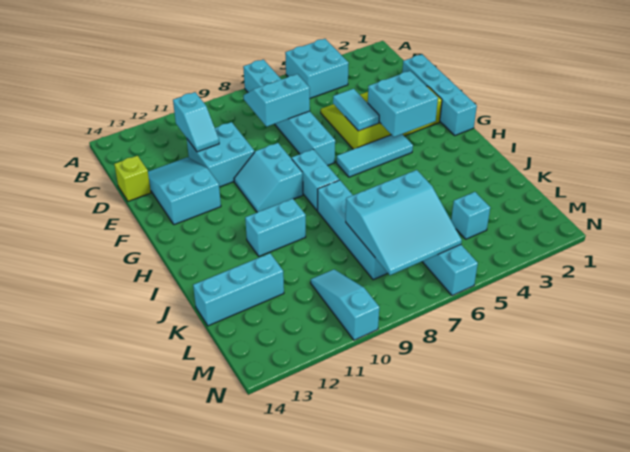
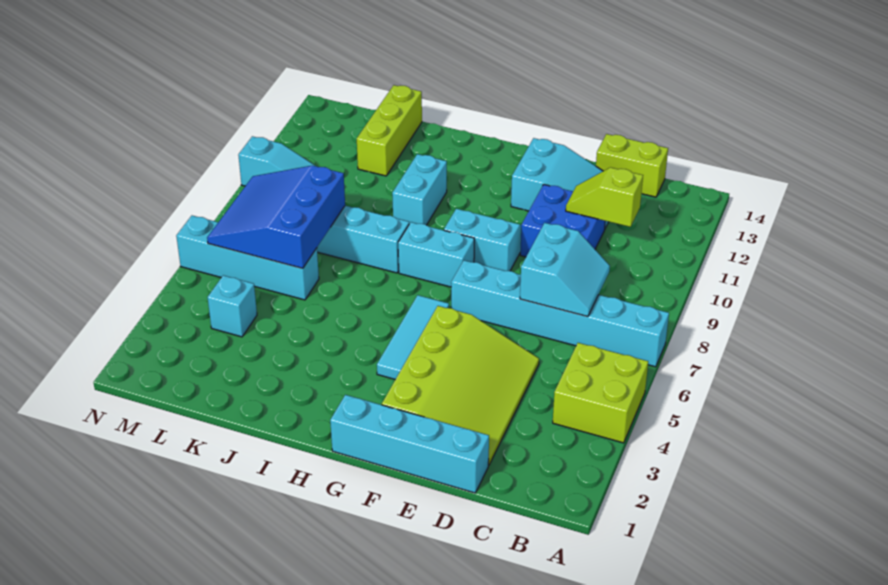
cyan brick A4:B5 level 1 -> lime brick A4:B5 level 1
cyan slope C11:D11 level 2 top C -> lime slope C11:D11 level 2 top C
cyan brick D10:E11 level 1 -> blue brick D10:E11 level 1
lime brick D14 level 1 -> lime brick C14:D14 level 1
cyan tile E5:F5 level 2 -> none
cyan brick F3:G4 level 2 -> none
cyan slope K6:M8 level 2 top K -> blue slope K6:M8 level 2 top K
cyan brick K12:K14 level 1 -> lime brick K12:K14 level 1

